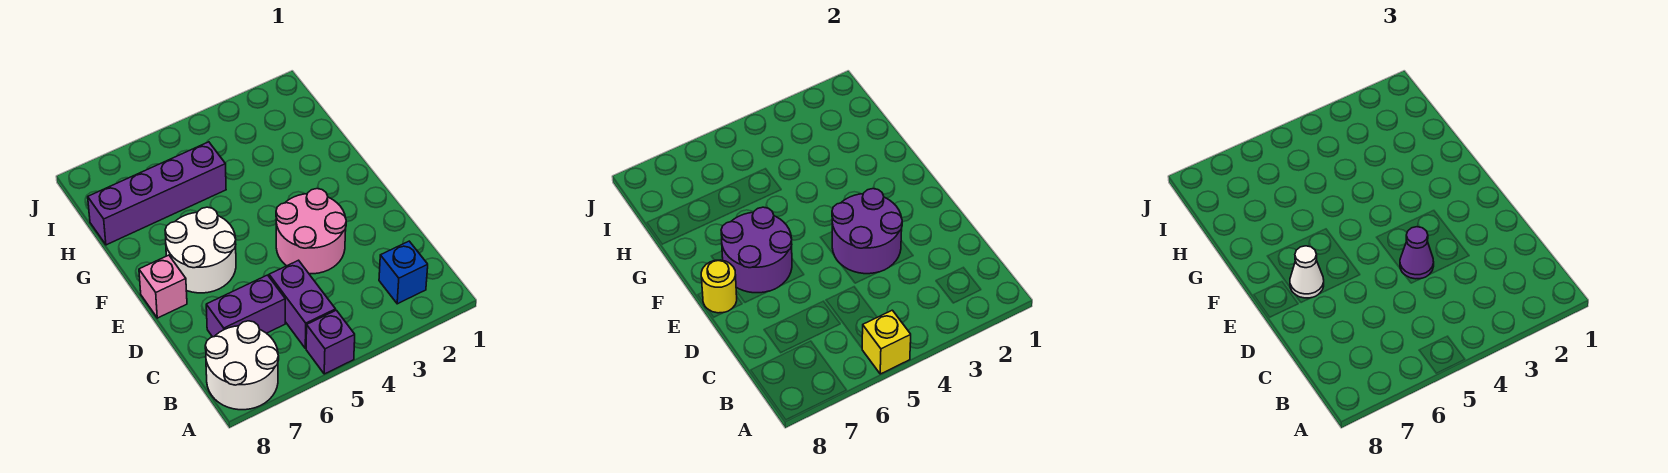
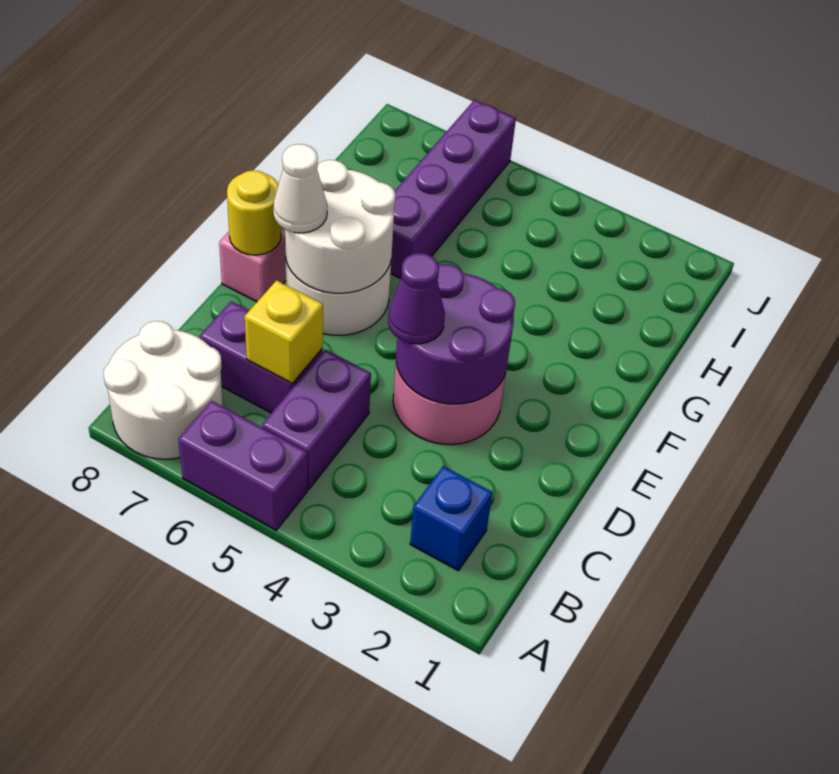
purple brick A5 level 1 -> purple brick A5:A6 level 1
yellow brick A5 level 2 -> yellow brick C6 level 2
purple round brick E6:F7 level 2 -> white round brick E6:F7 level 2
purple brick H5:H8 level 1 -> purple brick G6:J6 level 1

